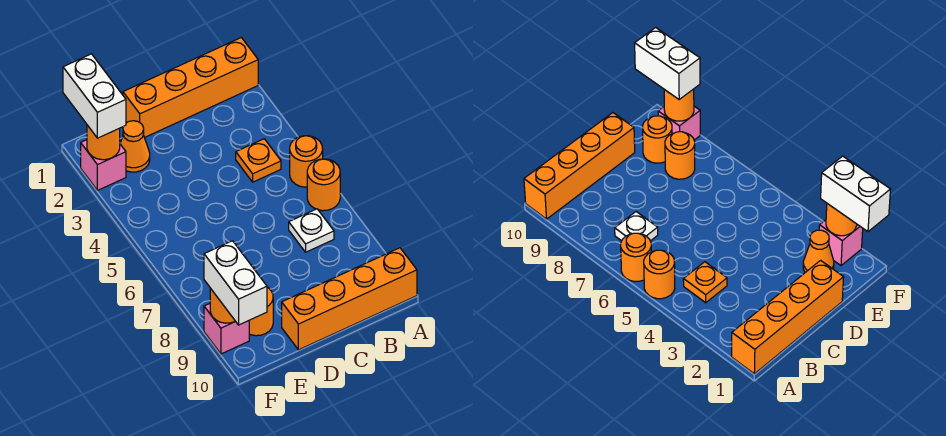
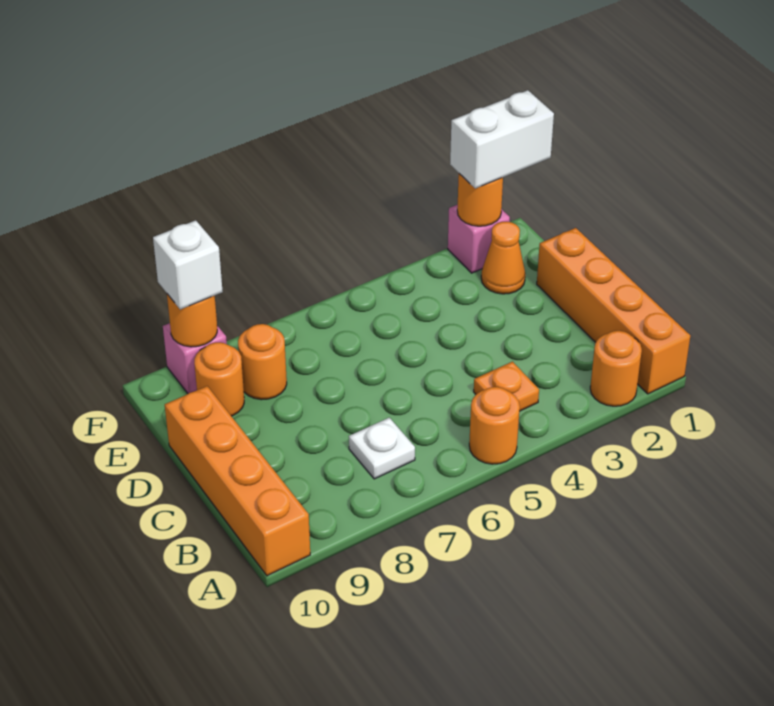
orange round brick A6 level 1 -> orange round brick A2 level 1
white brick F9:F10 level 3 -> white brick F9 level 3

